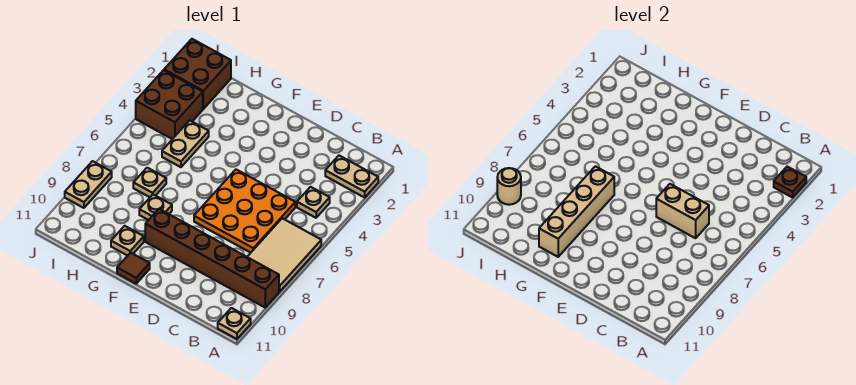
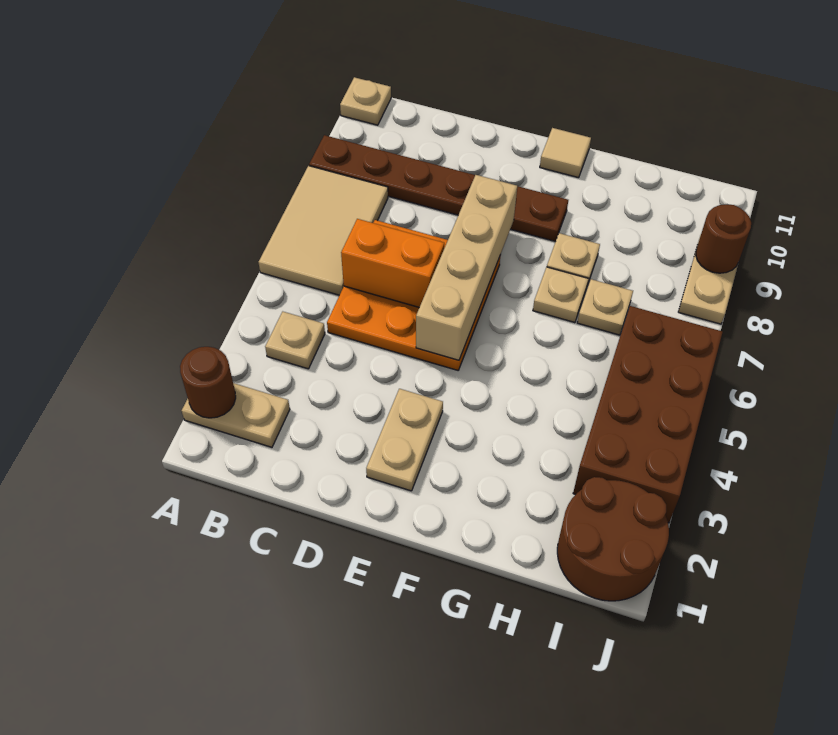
brown plate A2 level 2 -> brown round brick A2 level 2
brown brick A9:F9 level 1 -> brown plate A9:F9 level 1
tan brick C6:D6 level 2 -> orange brick C6:D6 level 2
brown tile F11 level 1 -> tan tile F11 level 1
tan brick G7:G10 level 2 -> tan brick E5:E8 level 2
tan plate G10 level 1 -> tan plate G7 level 1
tan plate H4:H5 level 1 -> tan plate E2:E3 level 1
brown brick I1:J2 level 1 -> brown round brick I1:J2 level 1
brown brick I3:J4 level 1 -> brown brick I3:J6 level 1
tan round brick J9 level 2 -> brown round brick J9 level 2

